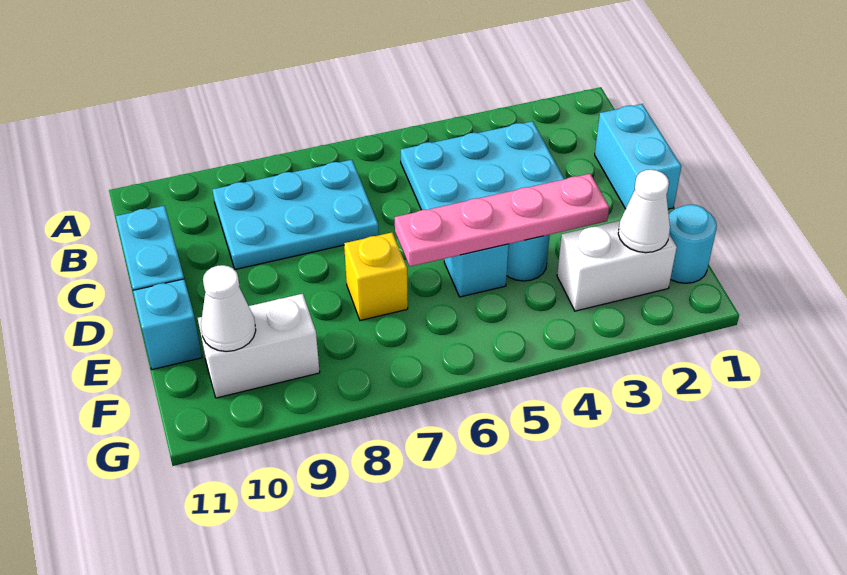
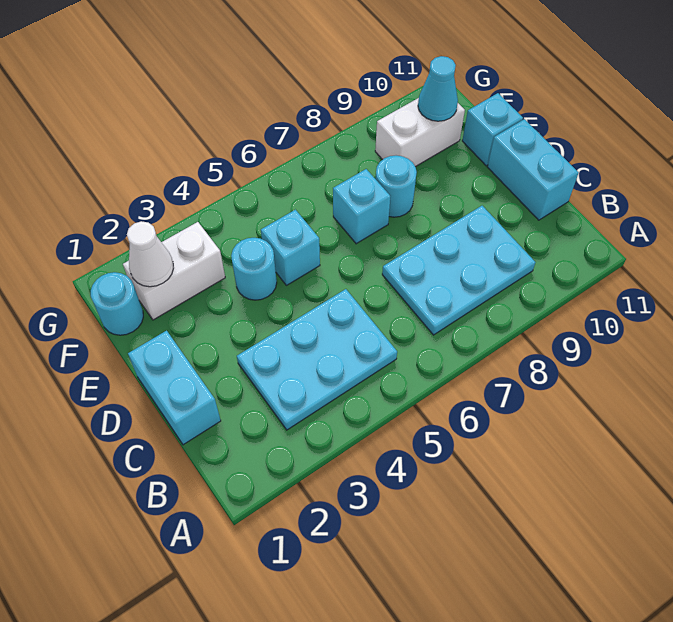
pink plate E3:E6 level 2 -> none
yellow brick E7 level 1 -> cyan brick E7 level 1
none -> cyan round brick E8 level 1
white cone F10 level 2 -> cyan cone F10 level 2

